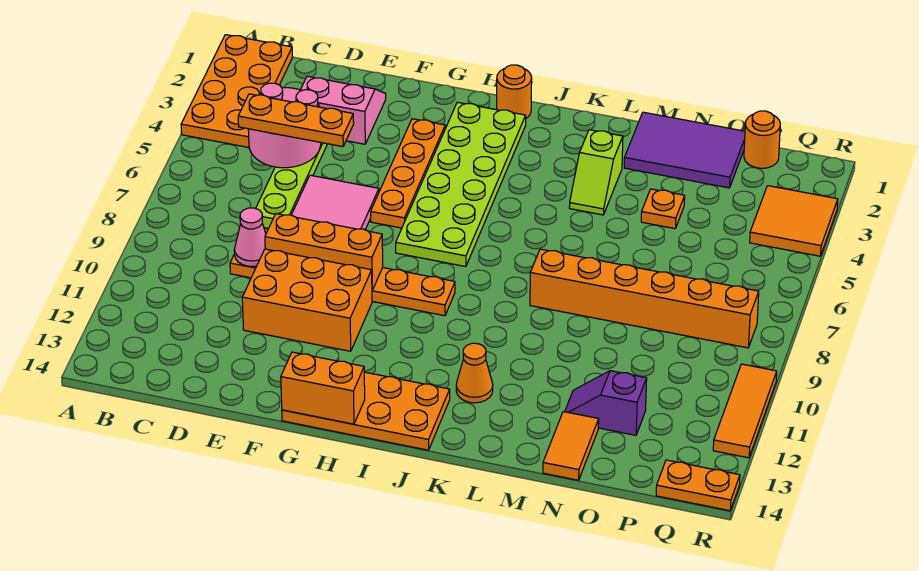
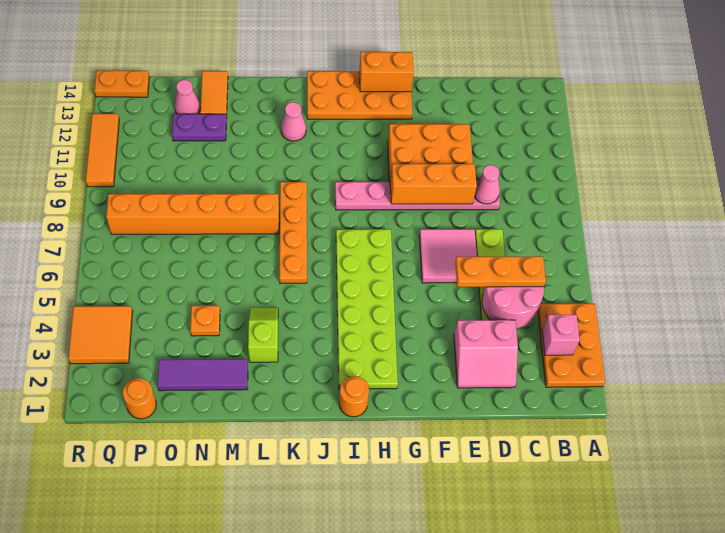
orange plate A1:B4 level 1 -> orange plate A2:B4 level 1
none -> pink brick B3 level 2
orange plate D9:I9 level 1 -> pink plate D9:I9 level 1
orange plate G3:G6 level 1 -> orange plate K6:K9 level 1
orange cone K12 level 1 -> pink cone K12 level 1
purple tile M1:O2 level 1 -> purple tile M2:O2 level 1
purple slope N12:O12 level 1 top O -> purple plate N12:O12 level 1
none -> pink cone O13 level 1

